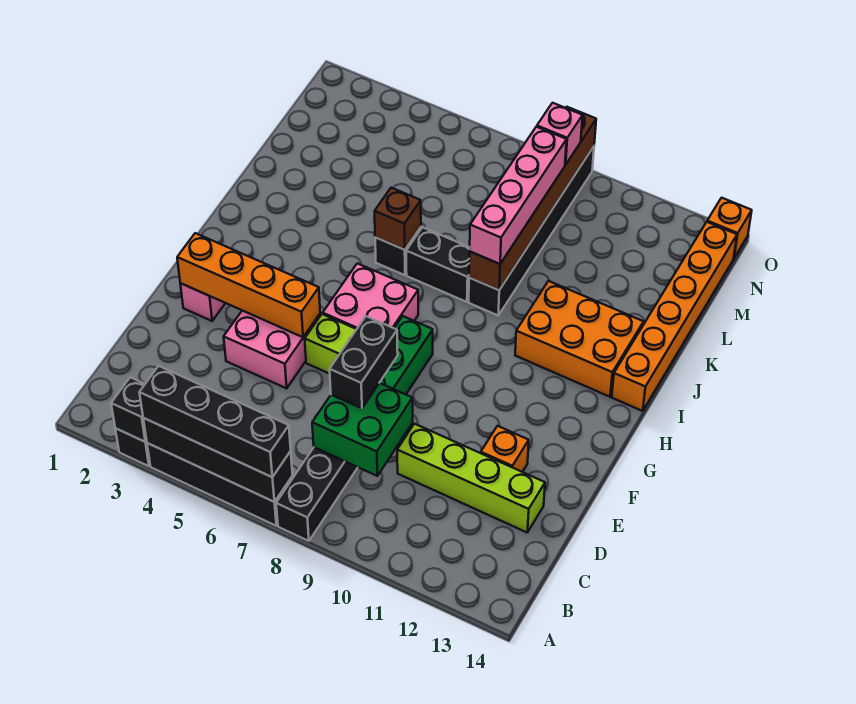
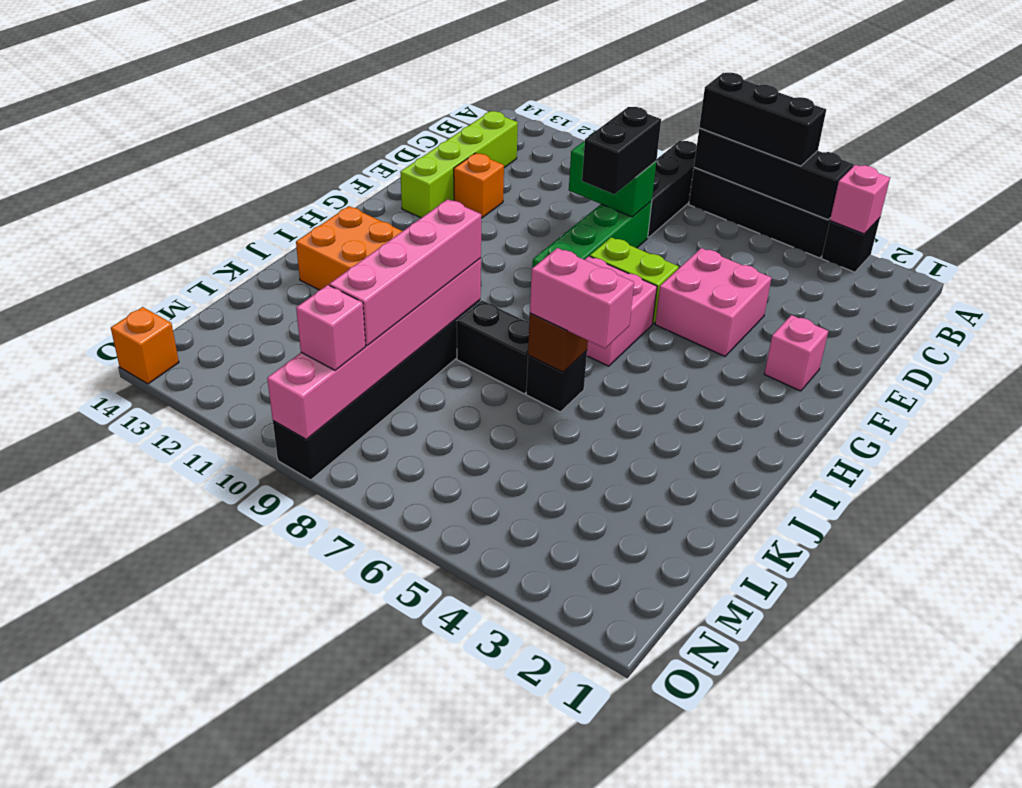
black brick A3 level 2 -> pink brick A3 level 2
black brick A4:A7 level 3 -> black brick A5:A7 level 3
green brick C8:D9 level 2 -> green brick D8:D9 level 2
lime brick D10:D13 level 1 -> lime brick C13:F13 level 1
orange brick F2:F5 level 2 -> none
orange brick I14:N14 level 1 -> none
none -> pink brick J5:J6 level 3
brown brick J9:O9 level 2 -> pink brick J9:O9 level 2

